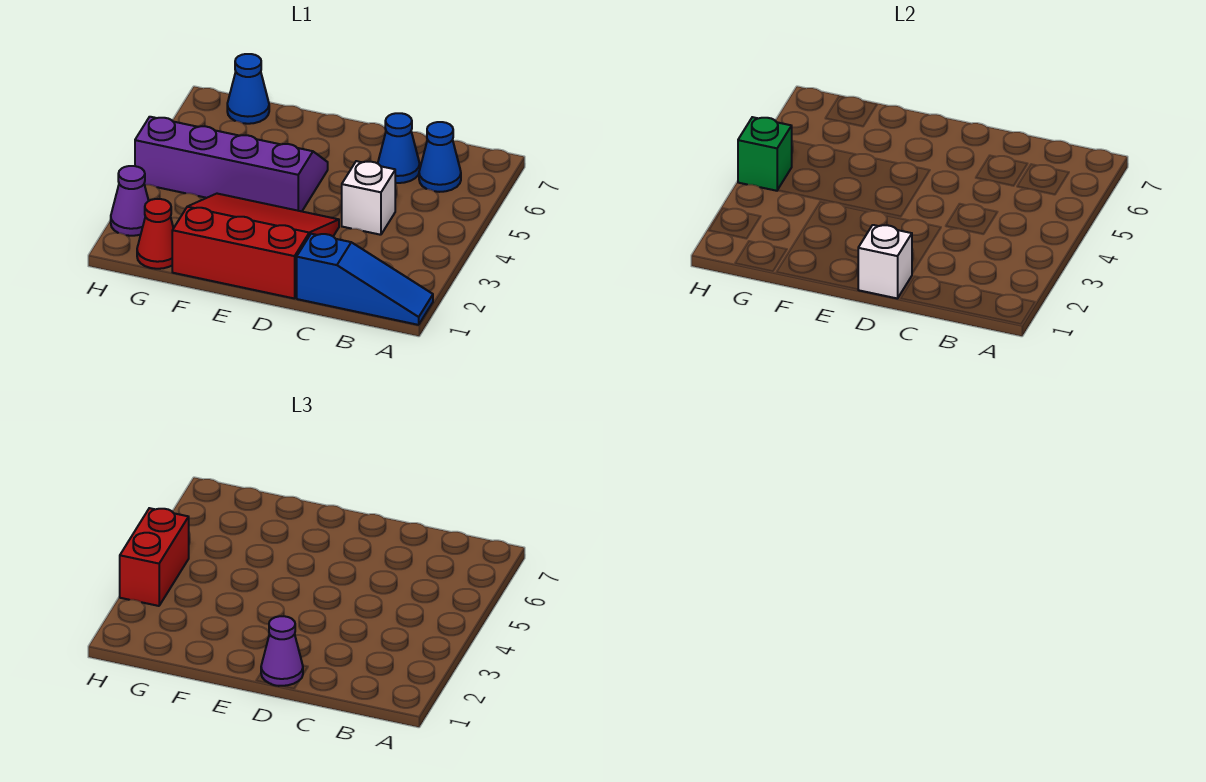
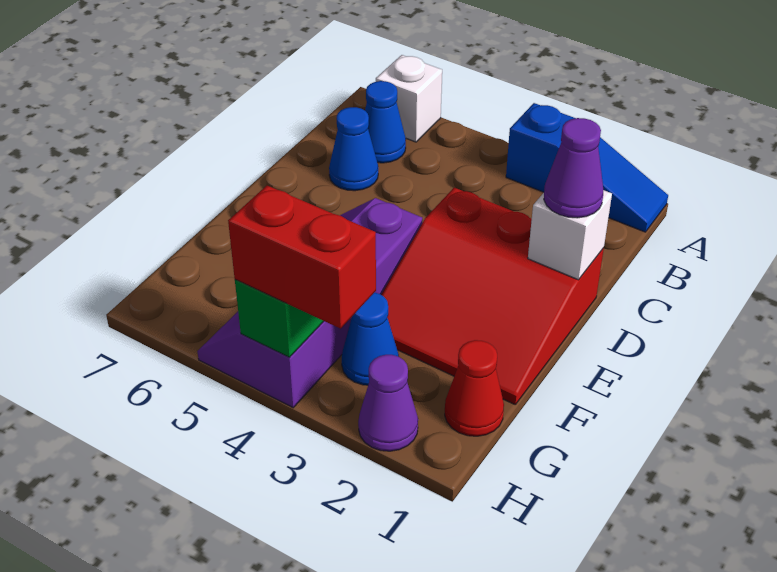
blue slope A1:C1 level 1 top C -> blue slope A1:A3 level 1 top 3
white brick C4 level 1 -> white brick A6 level 1
red slope D1:F3 level 1 top 1 -> red slope D1:F3 level 1 top D
blue cone G7 level 1 -> blue cone G3 level 1

